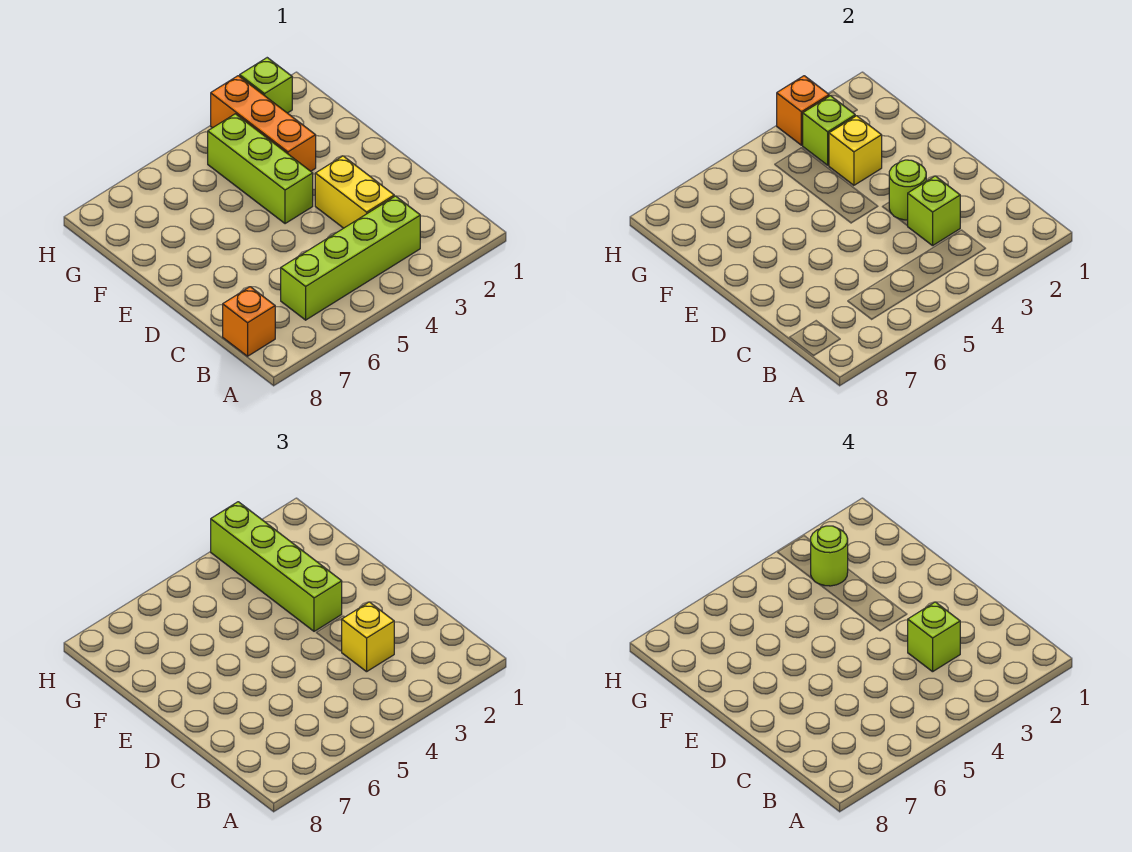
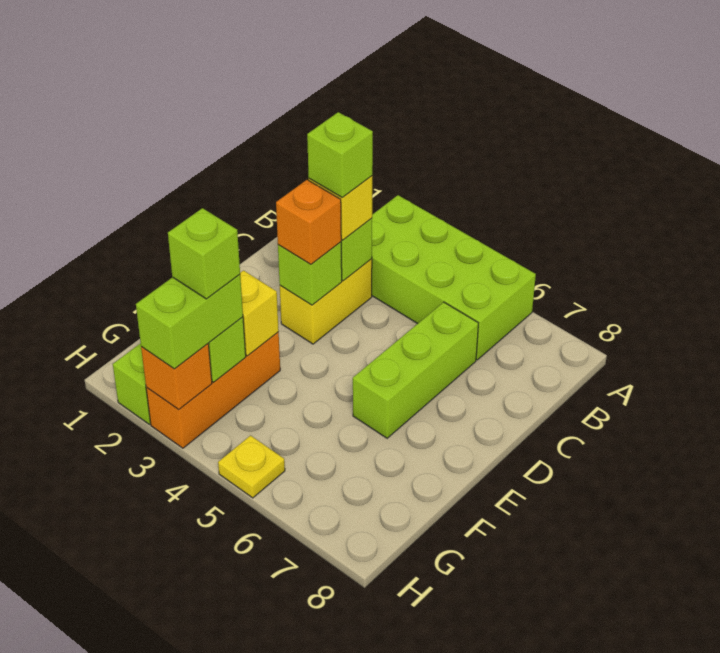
lime brick B3:B6 level 1 -> lime brick A3:B6 level 1
orange brick B8 level 1 -> orange brick D3 level 3
lime round brick D3 level 2 -> lime brick D3 level 2
lime brick E3:H3 level 3 -> lime brick G3:H3 level 3
lime brick E4:G4 level 1 -> lime brick C6:E6 level 1
lime round brick G3 level 4 -> lime brick G3 level 4
none -> yellow plate H5 level 1

